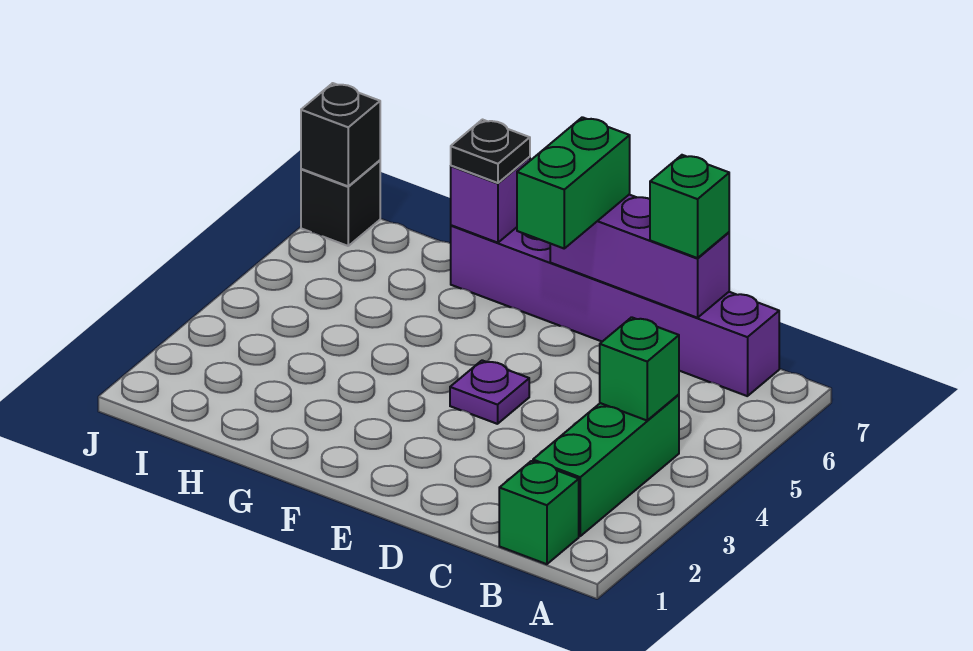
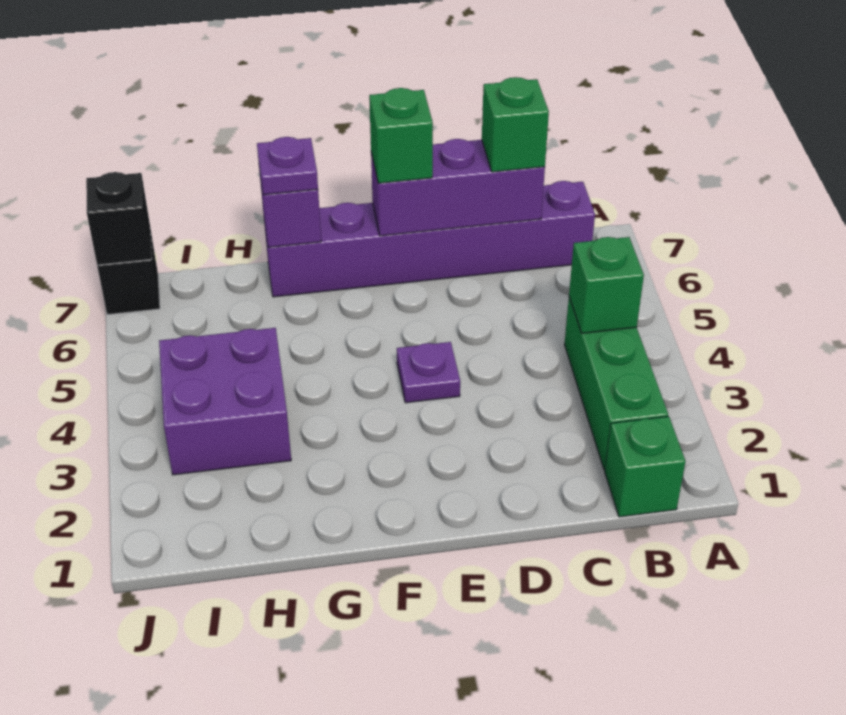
green brick E6:E7 level 3 -> green brick E7 level 3
black plate G7 level 3 -> purple plate G7 level 3
none -> purple brick H3:I4 level 1

